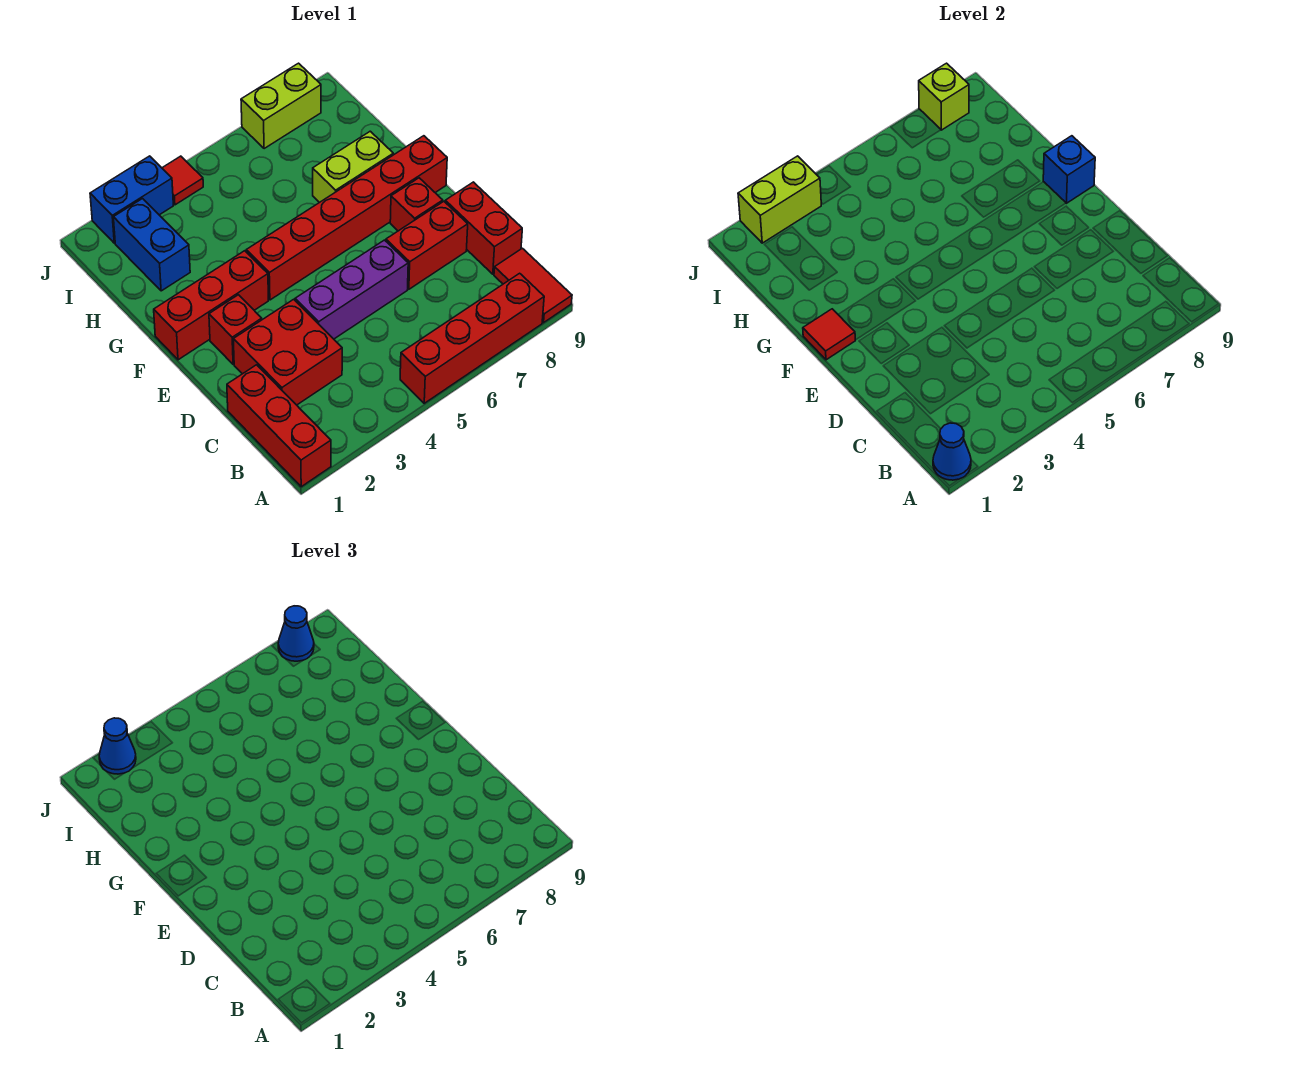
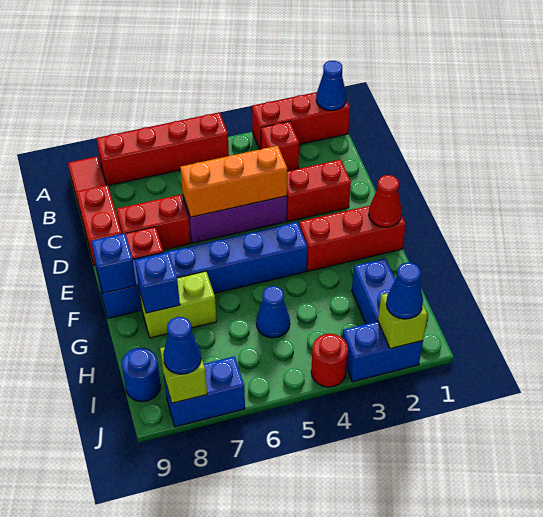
red brick A1:C1 level 1 -> red brick A1:A3 level 1
red brick C2:D3 level 1 -> red brick D2:D3 level 1
none -> orange brick D4:D6 level 2
red brick E2 level 1 -> red brick B3 level 1
red tile F1 level 2 -> red cone F1 level 2
red brick F4:F9 level 1 -> blue brick F4:F9 level 1
none -> blue brick G8 level 2
none -> blue cone H5 level 1
none -> blue round brick I9 level 1
lime brick J2:J3 level 2 -> lime brick J2 level 2
red tile J4 level 1 -> red round brick J4 level 1
lime brick J7:J8 level 1 -> blue brick J7:J8 level 1

